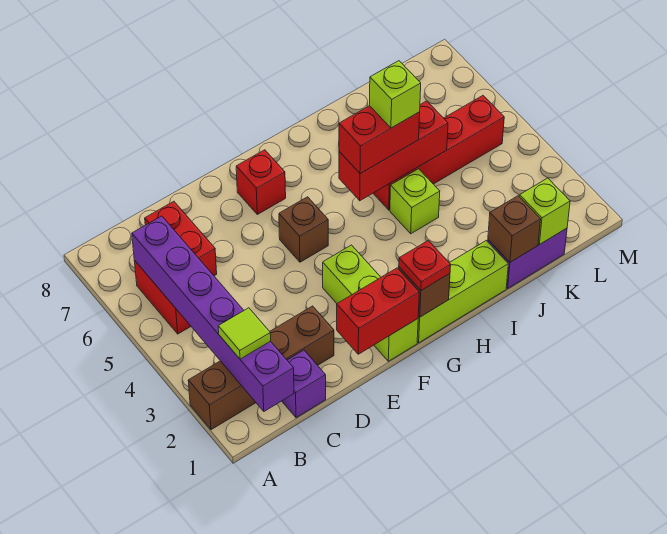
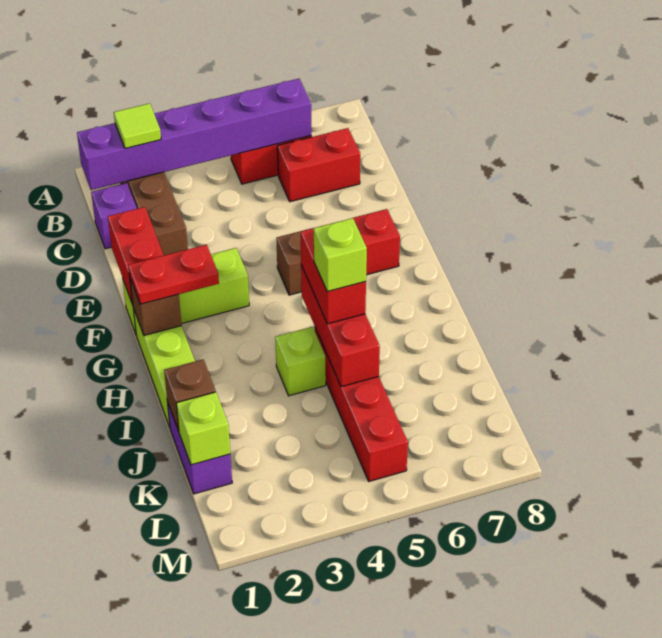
red plate G1 level 3 -> red plate G1:G2 level 3

